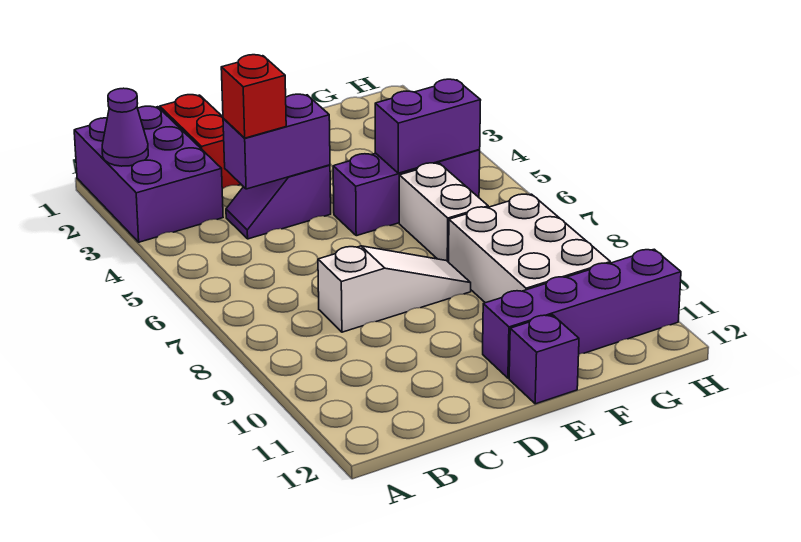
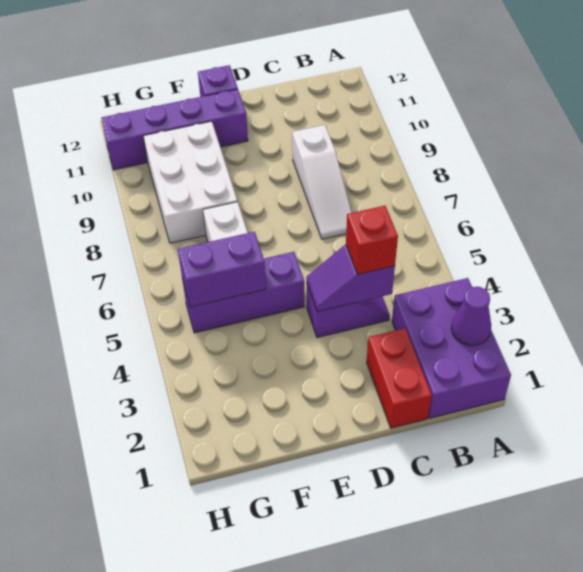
purple brick C4:D4 level 2 -> purple slope C4:D4 level 2 top C
white slope C8:E8 level 1 top C -> white slope C7:C9 level 1 top 9

